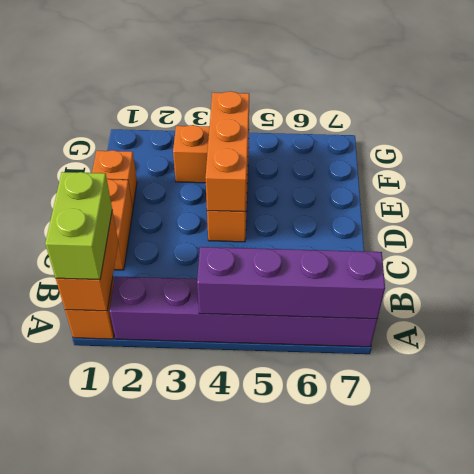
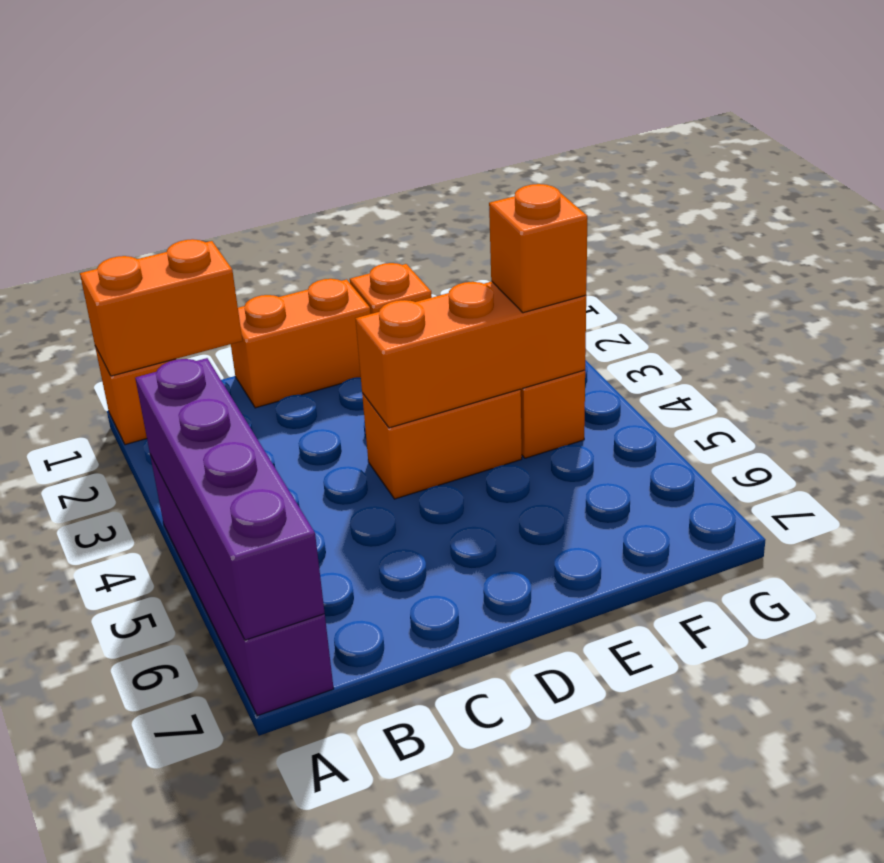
lime brick A1:B1 level 3 -> none
purple brick A2:A7 level 1 -> purple brick A4:A7 level 1
none -> orange brick F4 level 3

